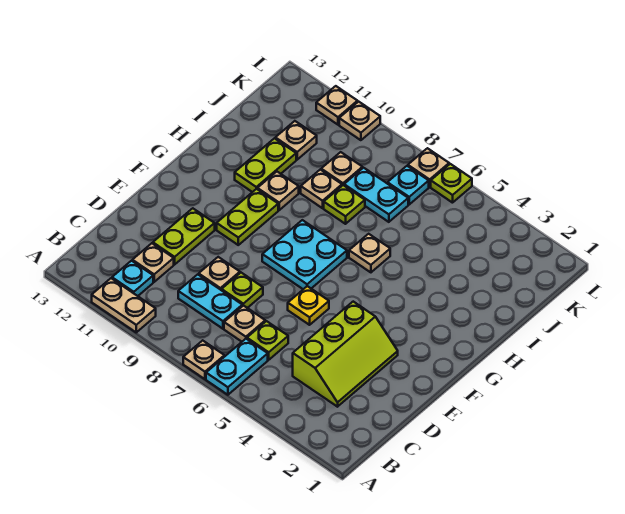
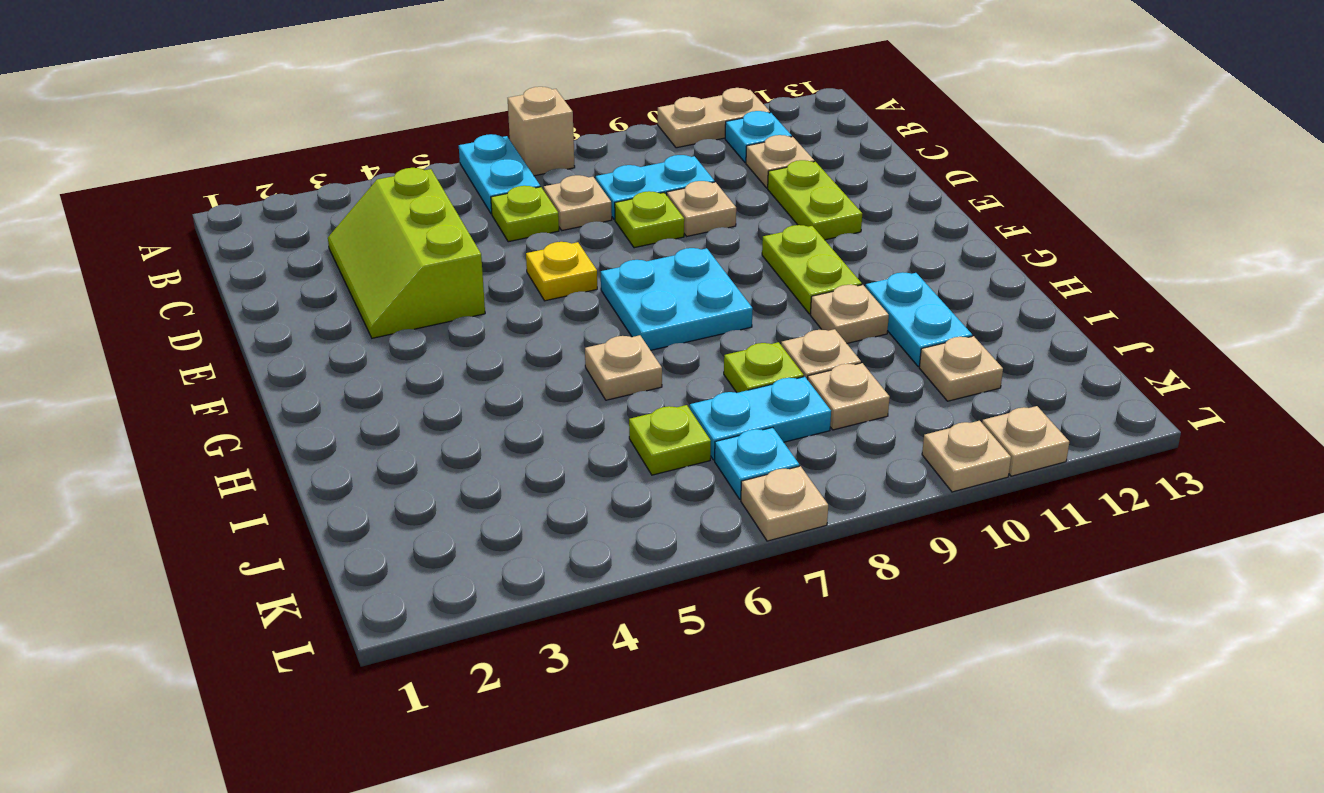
tan plate A7 level 1 -> tan brick A7 level 1
lime plate H11:I11 level 1 -> cyan plate H11:I11 level 1
lime plate L6 level 1 -> lime plate J6 level 1

